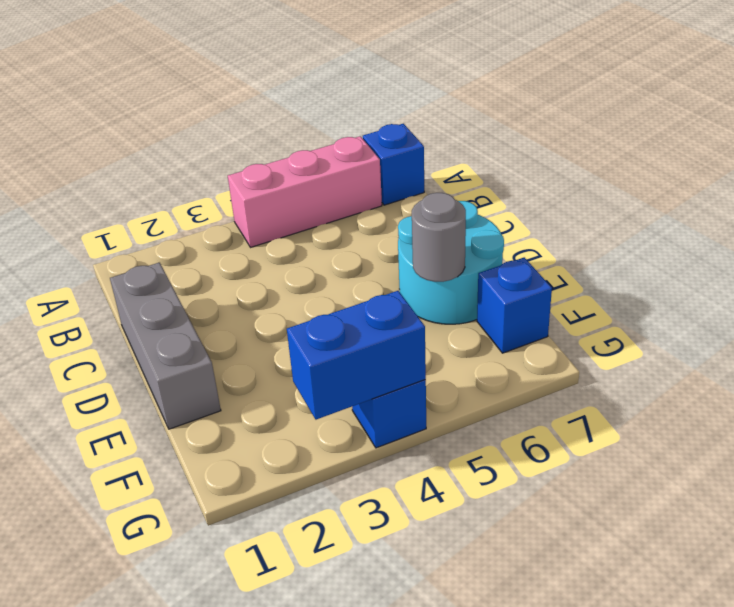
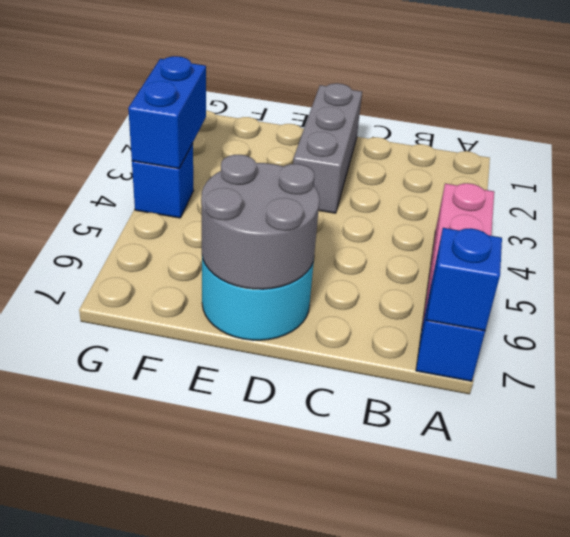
grey brick C1:E1 level 1 -> grey brick D1:D3 level 1
grey round brick E6 level 2 -> grey round brick D6:E7 level 2
blue brick F7 level 1 -> blue brick A7 level 2

